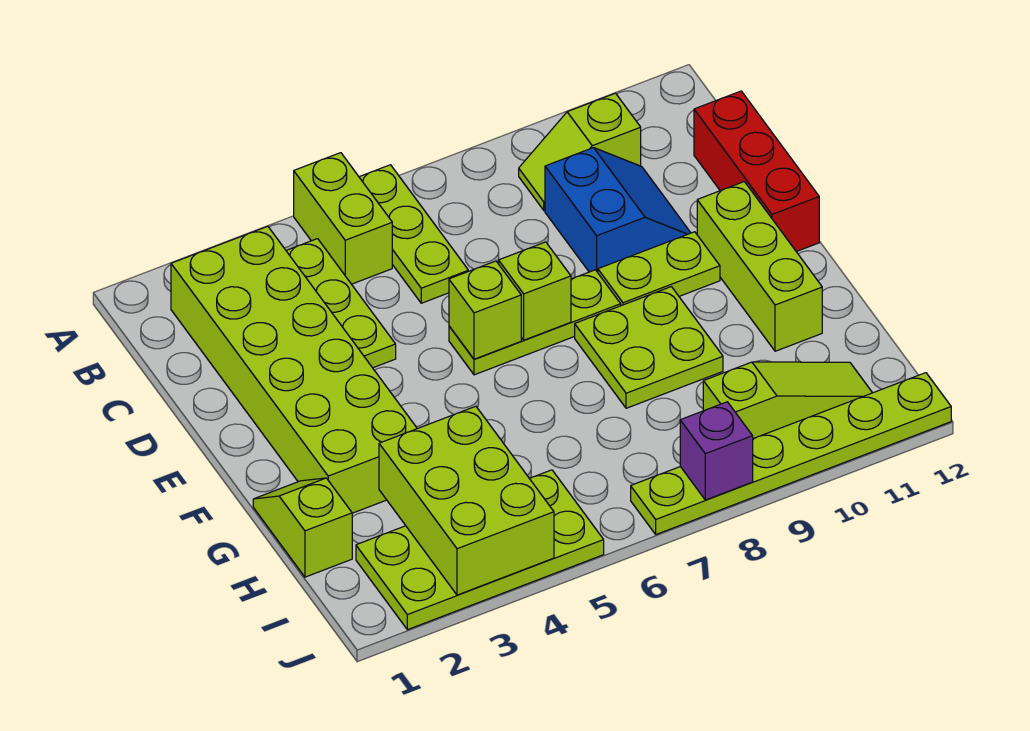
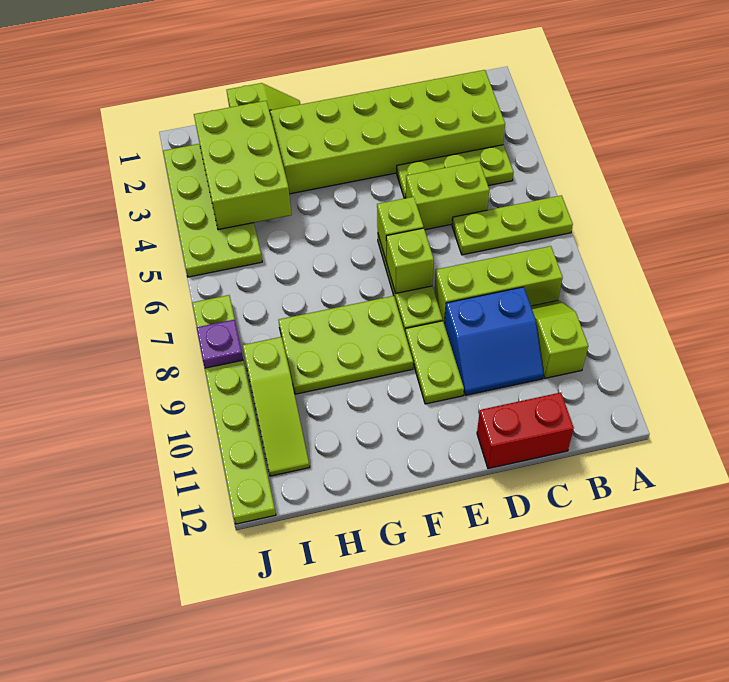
lime brick A5:B5 level 1 -> lime brick C5:D5 level 1
red brick C12:E12 level 1 -> red brick C12:D12 level 1
lime brick E11:G11 level 1 -> lime brick B8:D8 level 1
lime plate F8:G9 level 1 -> lime plate F8:H9 level 1
lime brick H3:J4 level 2 -> lime brick H2:I4 level 2
purple brick J8 level 2 -> purple plate J8 level 2

